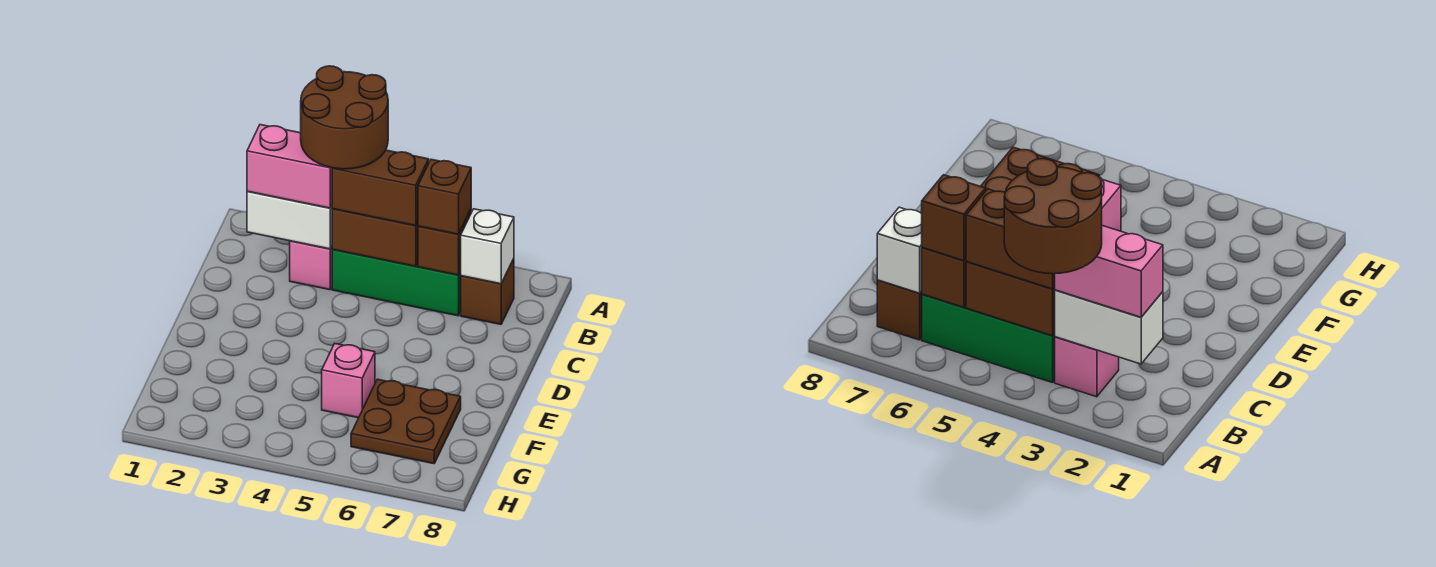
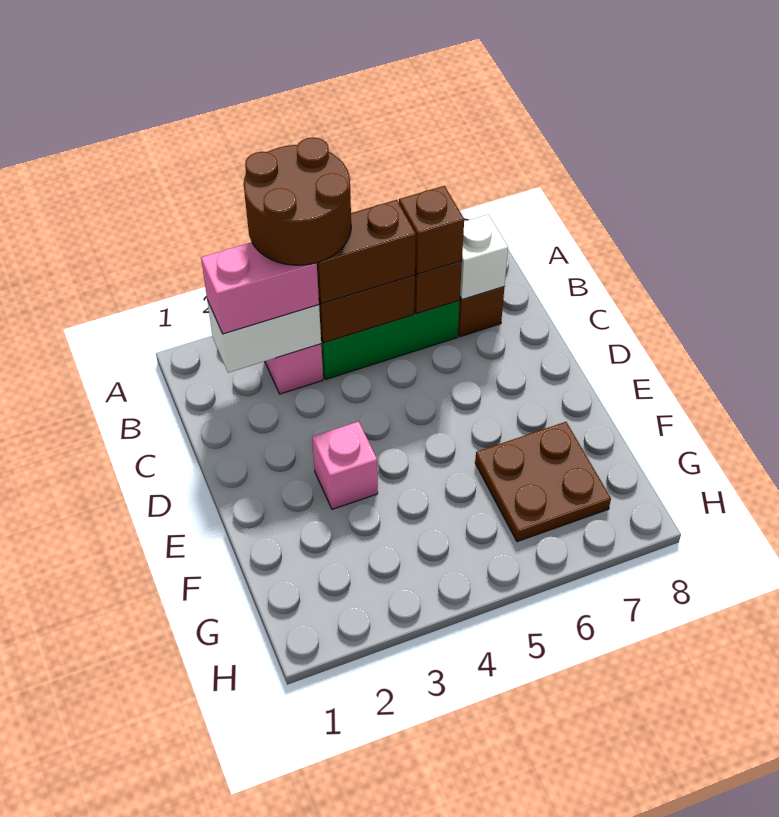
pink brick F5 level 1 -> pink brick E3 level 1

